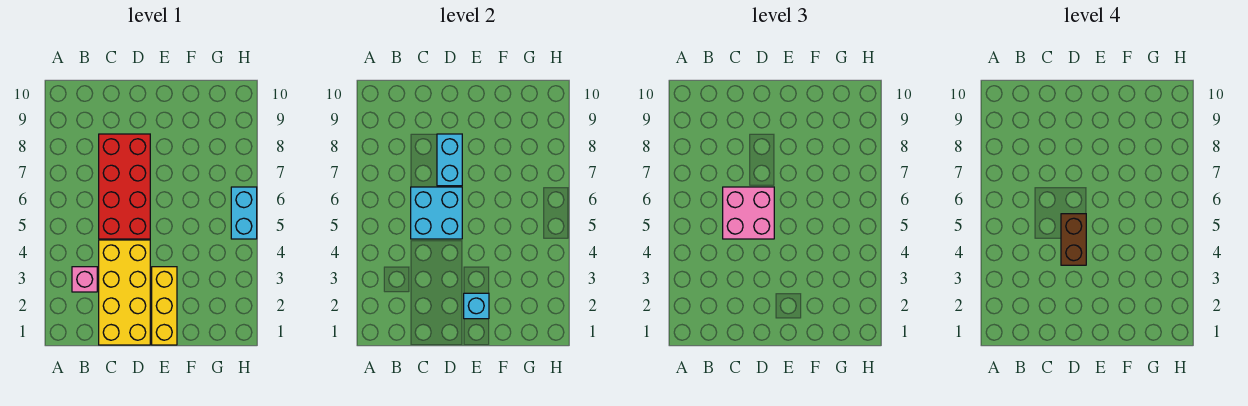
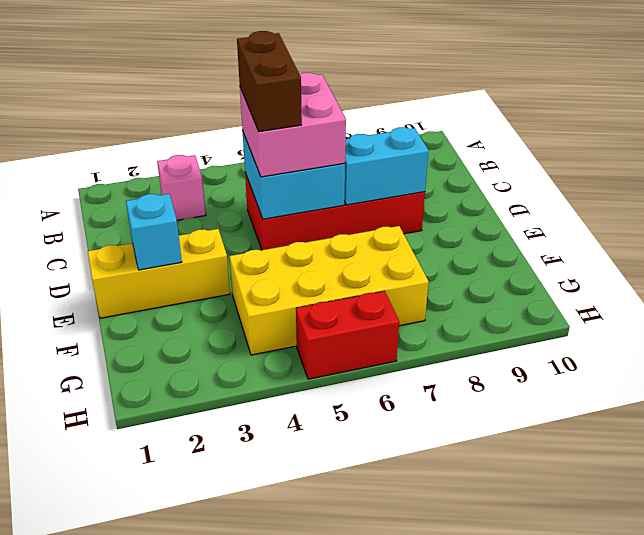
yellow brick C1:D4 level 1 -> yellow brick F4:G7 level 1
brown brick D4:D5 level 4 -> brown brick C5:D5 level 4
cyan brick H5:H6 level 1 -> red brick H5:H6 level 1

